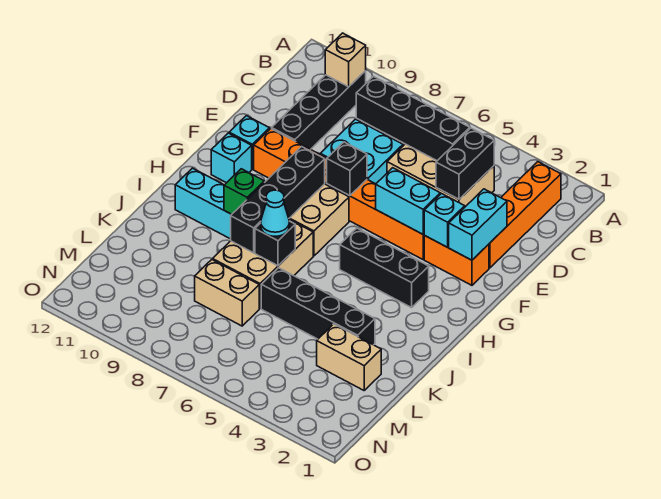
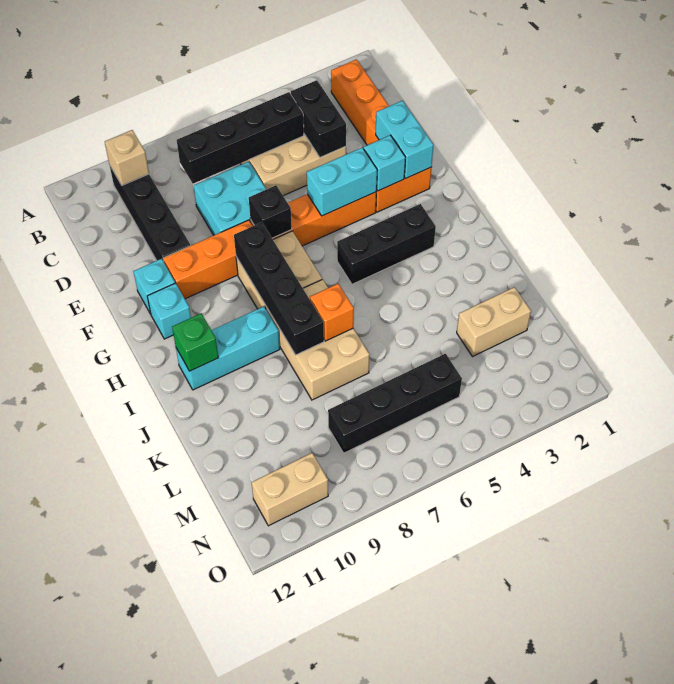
green brick I9 level 2 -> green brick I11 level 2
black brick J7 level 2 -> orange brick J7 level 2
cyan cone J7 level 3 -> none
black brick K3:K6 level 1 -> black brick M5:M8 level 1
tan brick L7:L8 level 1 -> tan brick N10:N11 level 1

